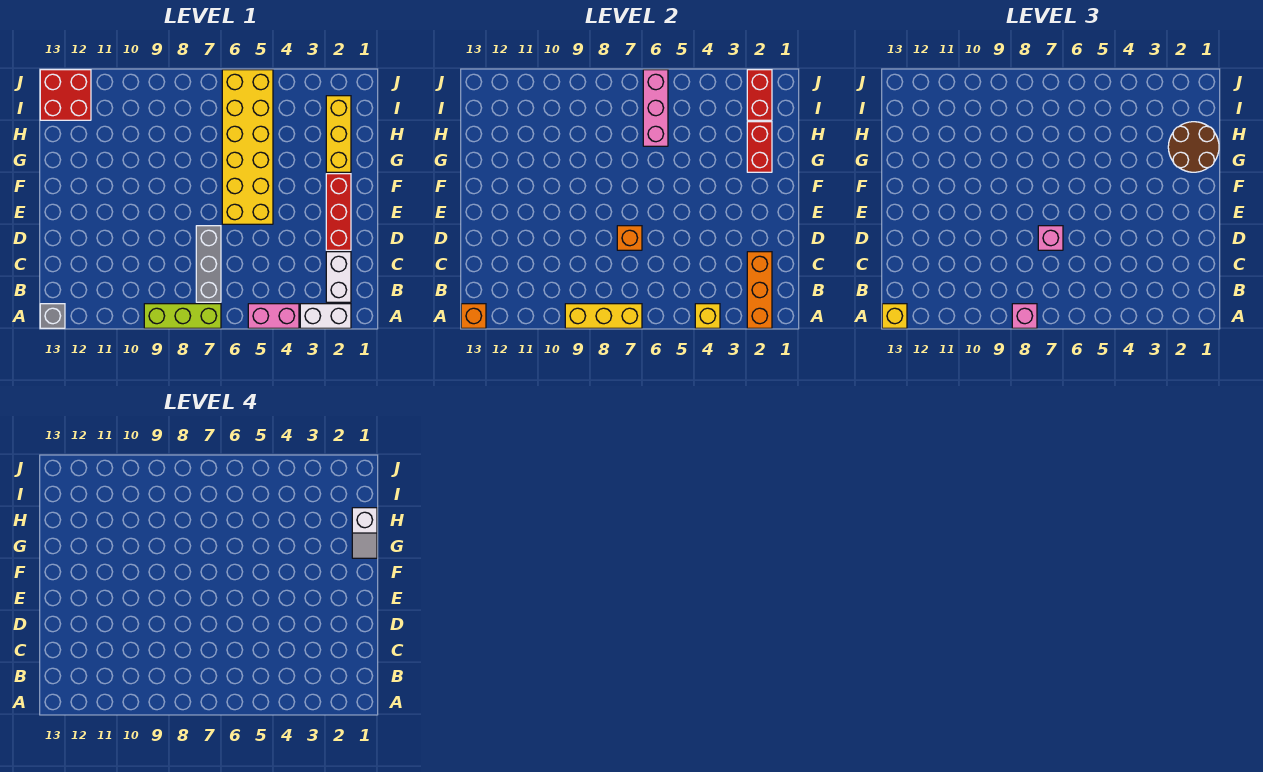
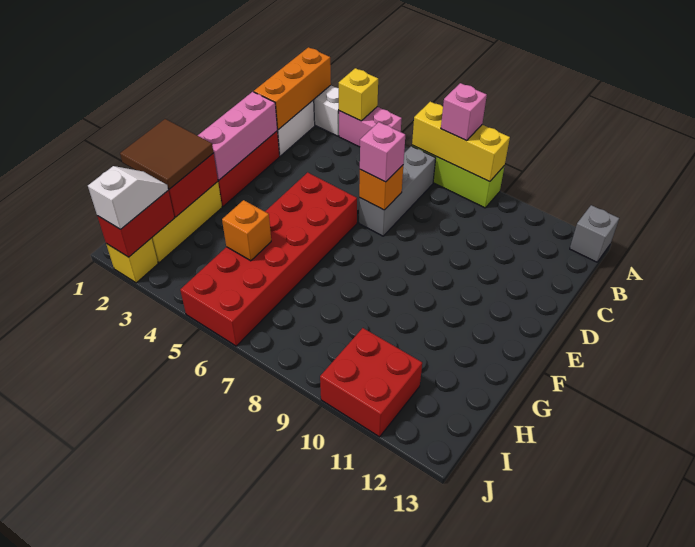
orange brick A13 level 2 -> orange brick H5 level 2
yellow brick A13 level 3 -> yellow brick J2 level 1
yellow brick E5:J6 level 1 -> red brick E5:J6 level 1
brown round brick G1:H2 level 3 -> brown tile G1:H2 level 3
white slope G1:H1 level 4 top H -> white slope I2:J2 level 3 top J
pink brick H6:J6 level 2 -> pink brick D2:F2 level 2
red brick I12:J13 level 1 -> red brick I10:J11 level 1

